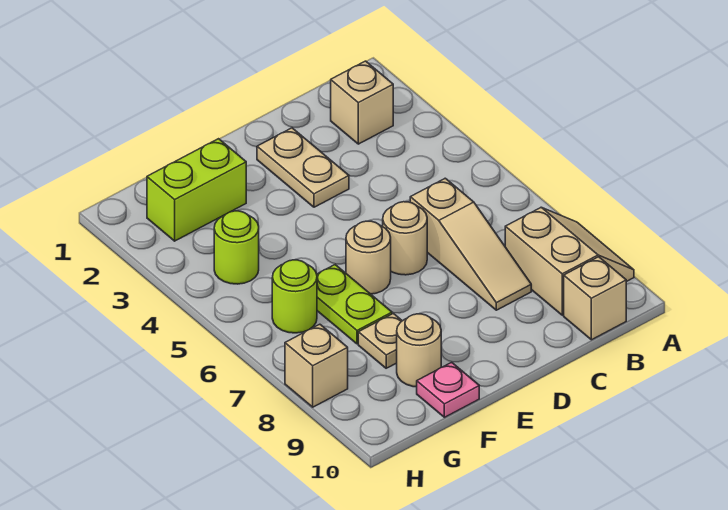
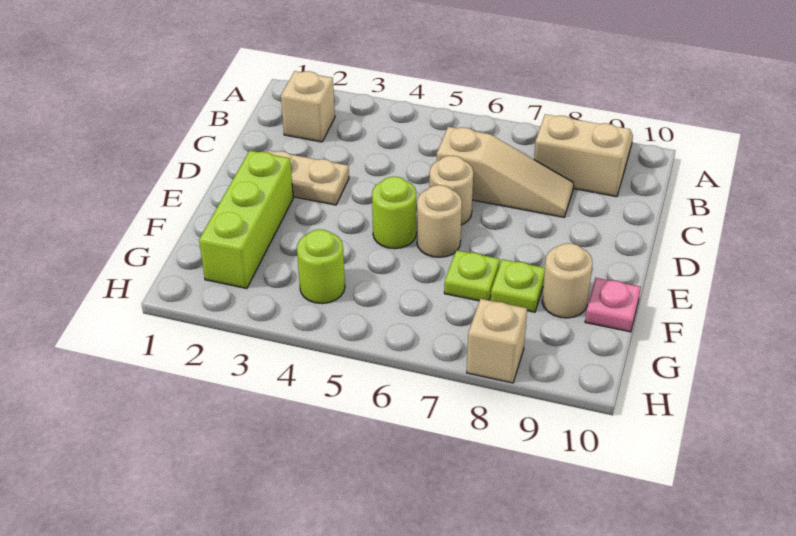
tan brick B10 level 1 -> none
lime brick F2:G2 level 1 -> lime brick E2:G2 level 1
lime plate F6:F7 level 1 -> lime plate F7 level 1
tan plate F8 level 1 -> lime plate F8 level 1
lime round brick G6 level 1 -> lime round brick E5 level 1

